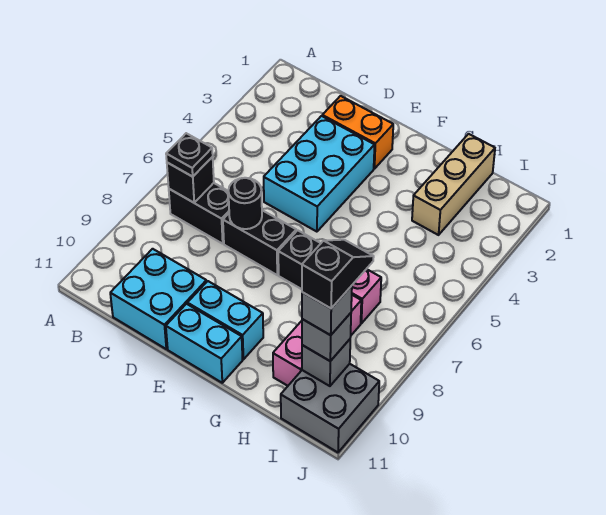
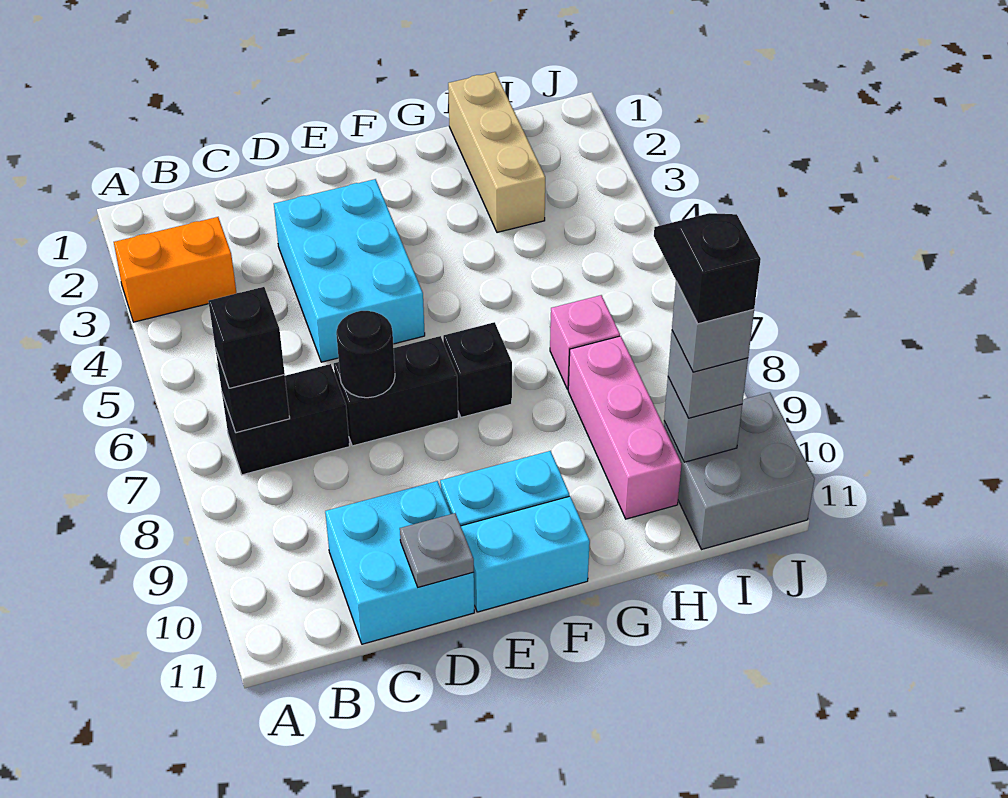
black plate B7 level 3 -> black brick B7 level 3
orange brick D2:E2 level 1 -> orange brick A3:B3 level 1
none -> grey plate D11 level 2

